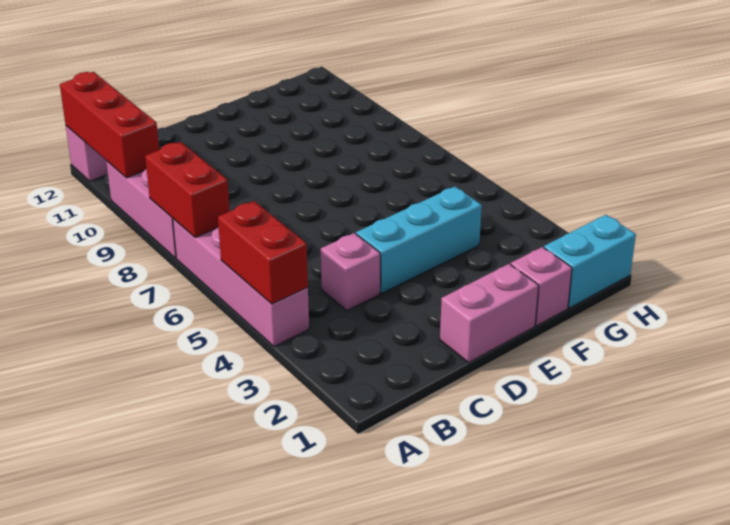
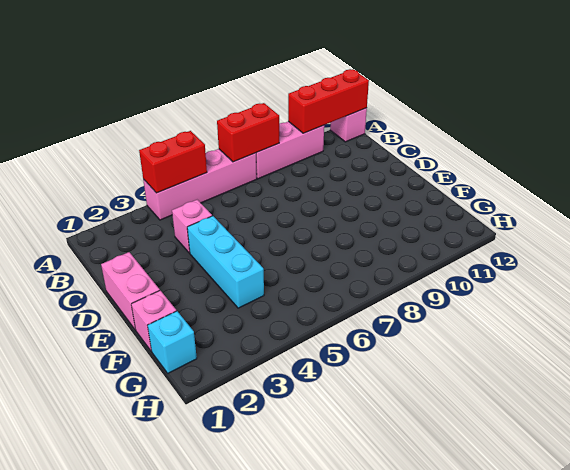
cyan brick G1:H1 level 1 -> cyan brick G1 level 1

